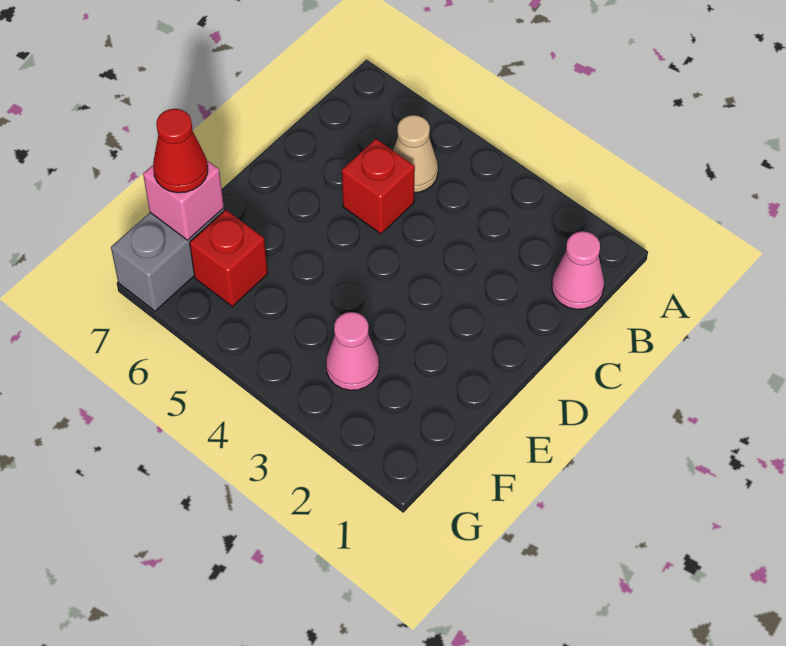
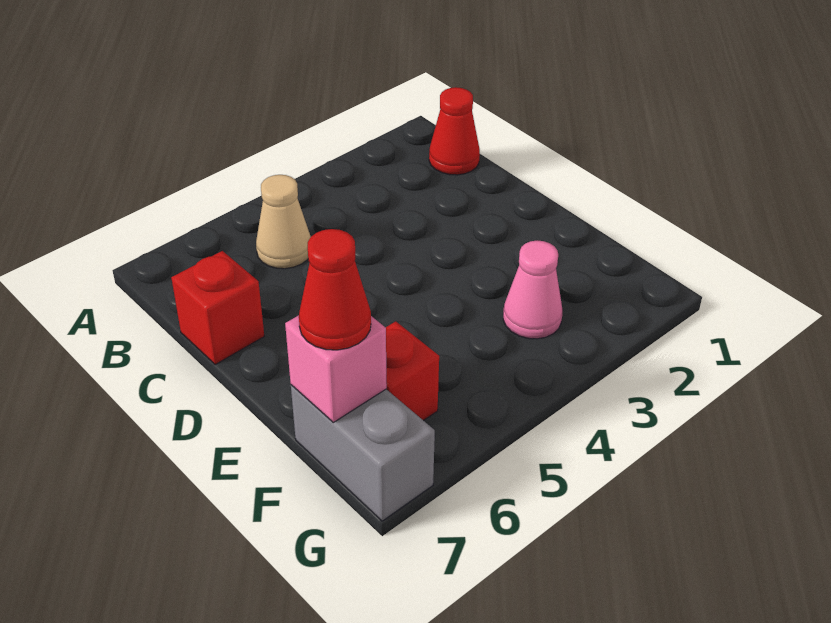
pink cone B1 level 1 -> red cone B1 level 1
red brick C5 level 1 -> red brick C7 level 1

